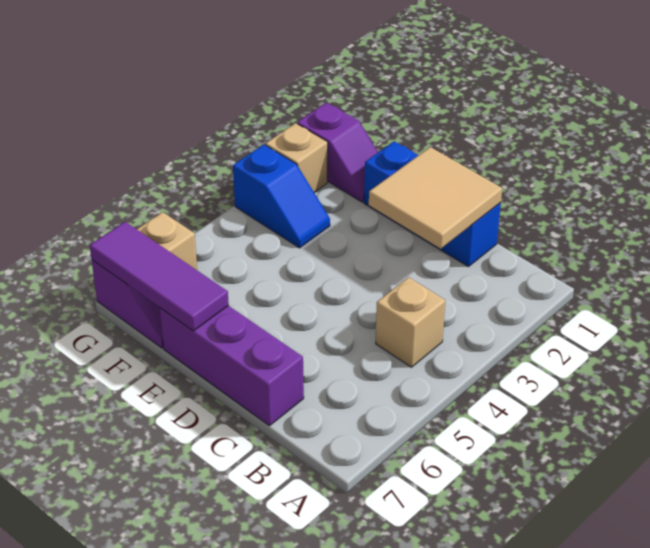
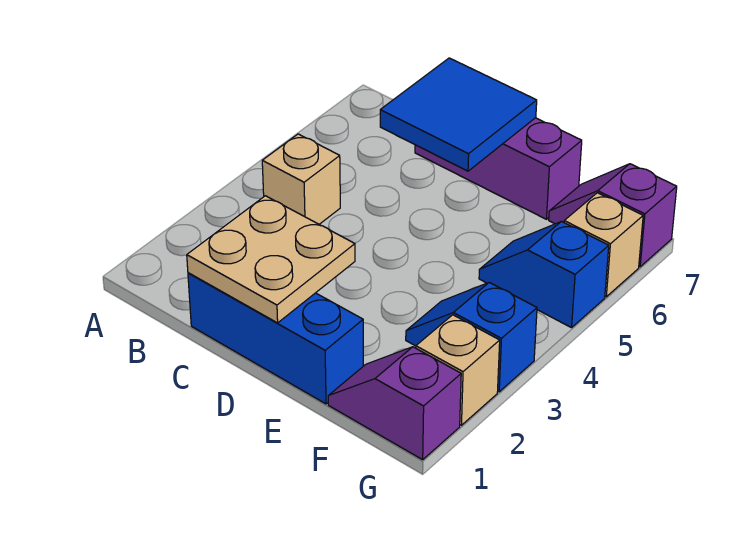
tan tile C1:D2 level 2 -> tan plate C1:D2 level 2
none -> blue tile C6:D7 level 2
purple tile E7:G7 level 2 -> none
none -> blue slope F5:G5 level 1 top G

